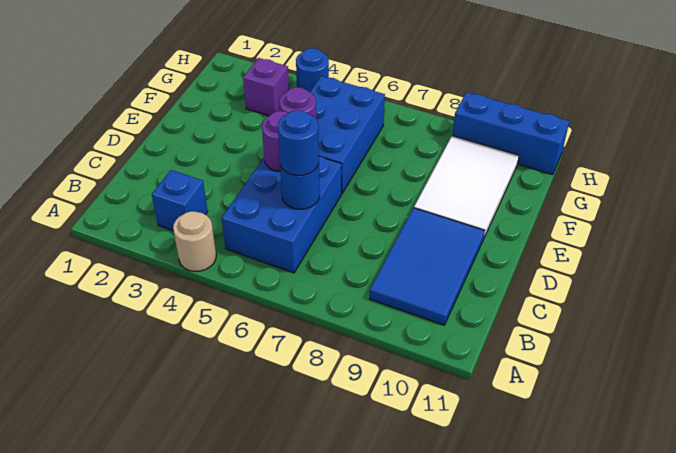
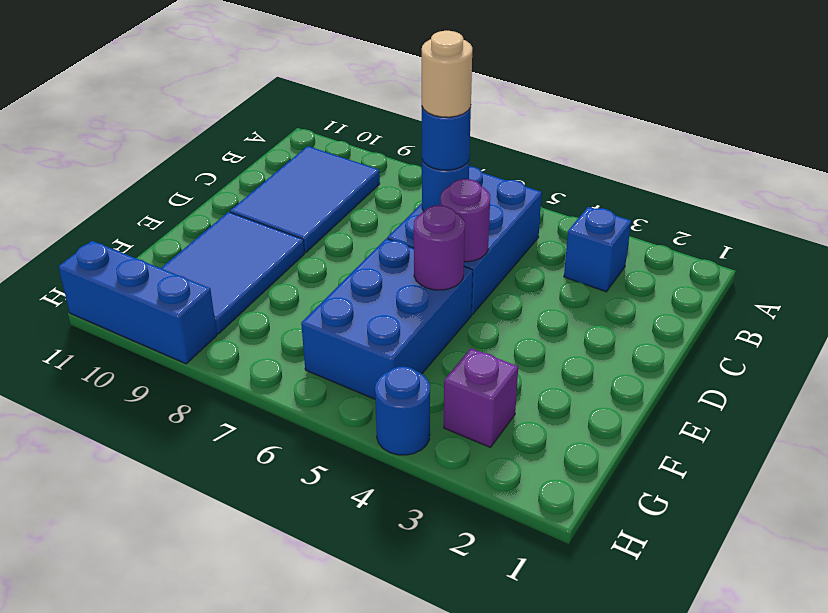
tan round brick A4 level 1 -> tan round brick C6 level 4
white tile E9:G10 level 1 -> blue tile E9:G10 level 1

